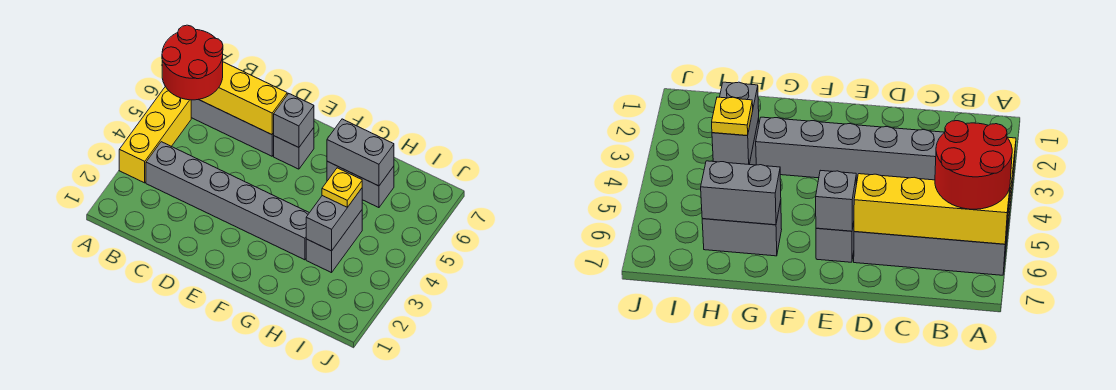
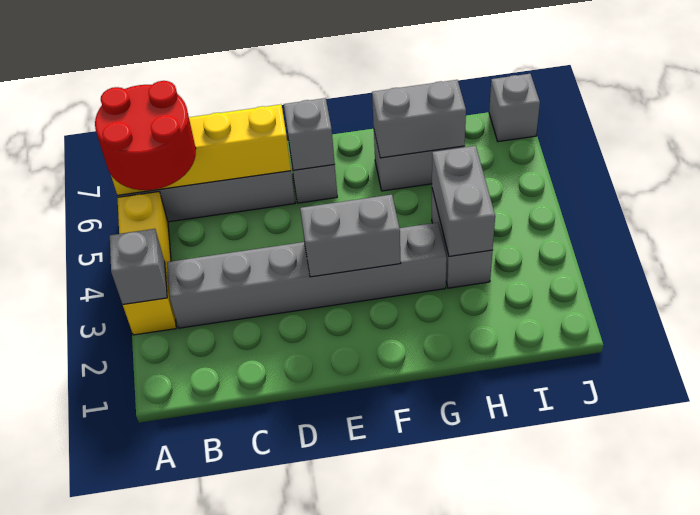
none -> grey brick A3 level 2
none -> grey brick E3:F3 level 2
yellow plate H4 level 3 -> none
none -> grey brick J7 level 1

